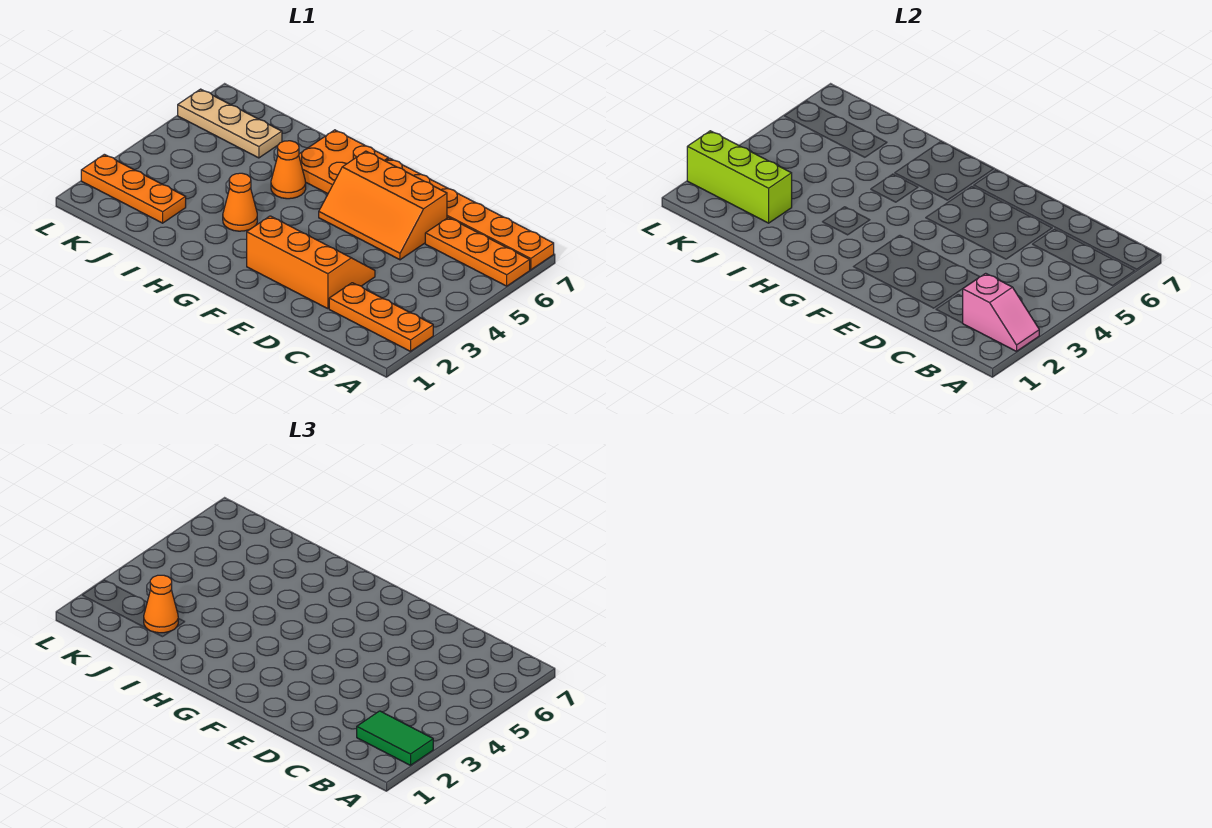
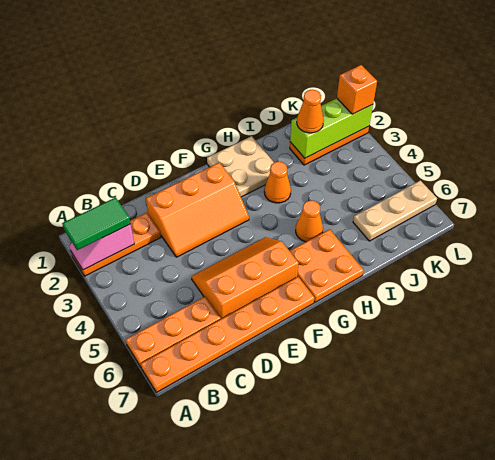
none -> tan plate G1:H2 level 1
none -> orange brick L2 level 3

